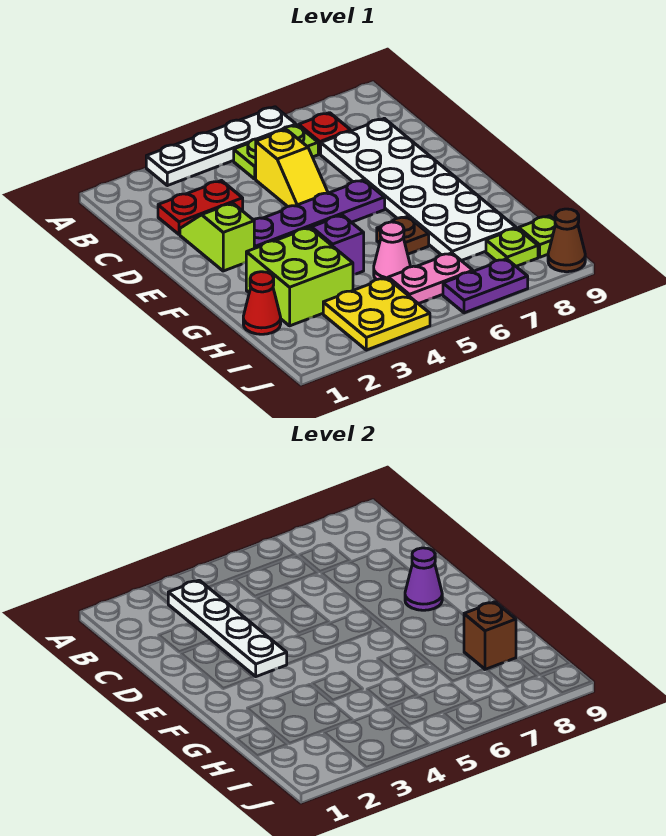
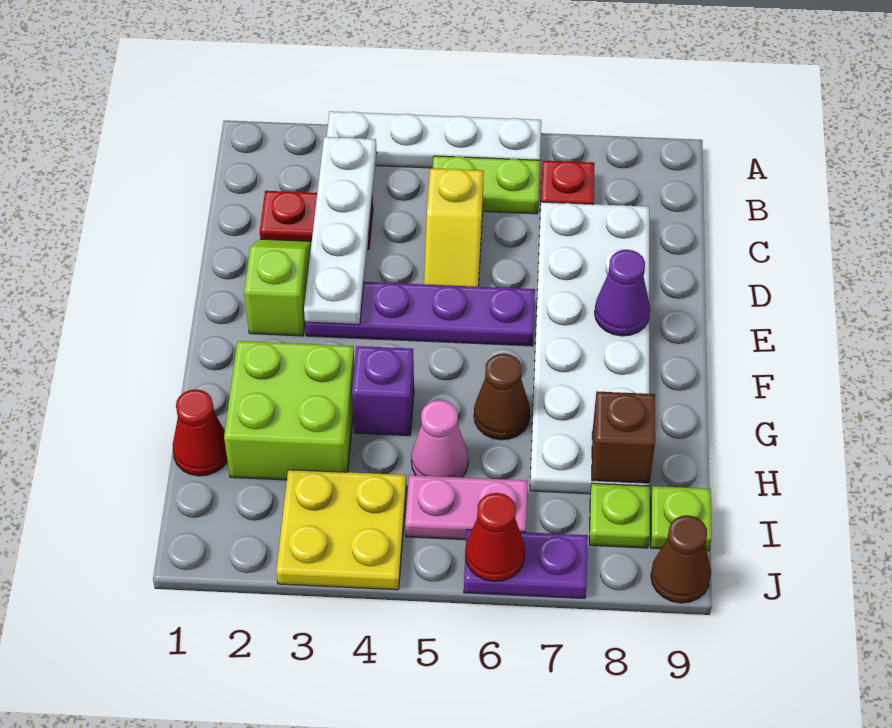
brown plate G6 level 1 -> brown cone G6 level 1
none -> red cone J6 level 2

